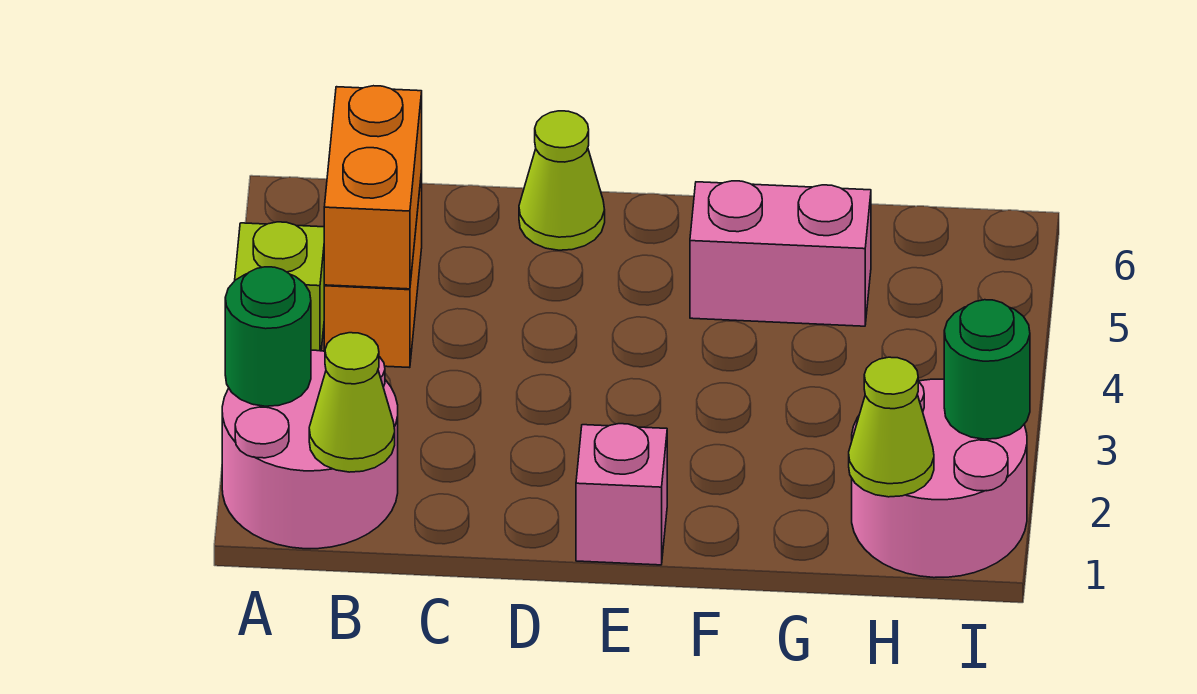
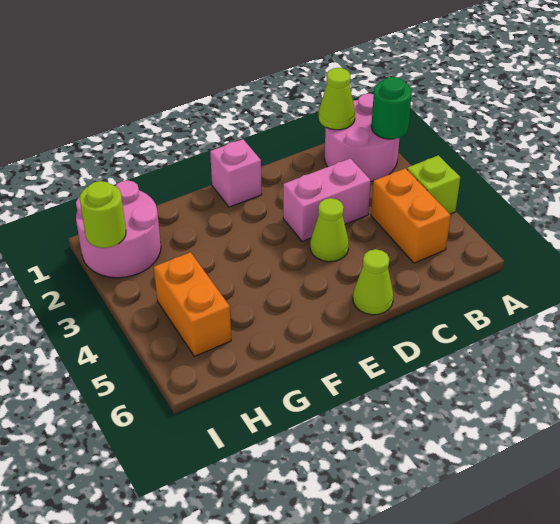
orange brick B4:B5 level 2 -> orange brick H4:H5 level 1
pink brick F5:G5 level 1 -> pink brick C3:D3 level 1
lime cone H1 level 2 -> lime cone D4 level 1
green round brick I2 level 2 -> lime round brick I2 level 2

